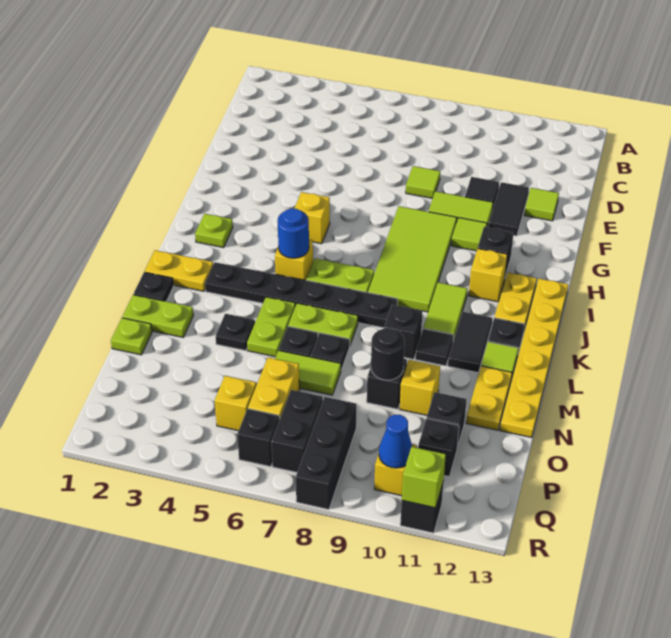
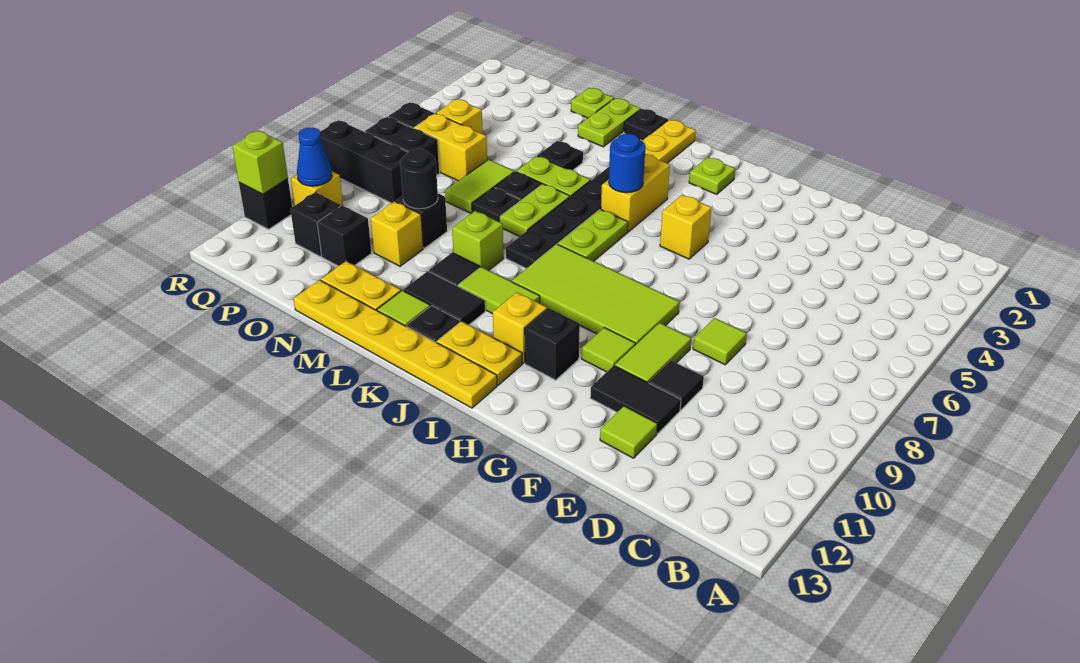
yellow brick J5 level 1 -> yellow brick J4:J5 level 1
black brick L9 level 1 -> lime brick L9 level 1

